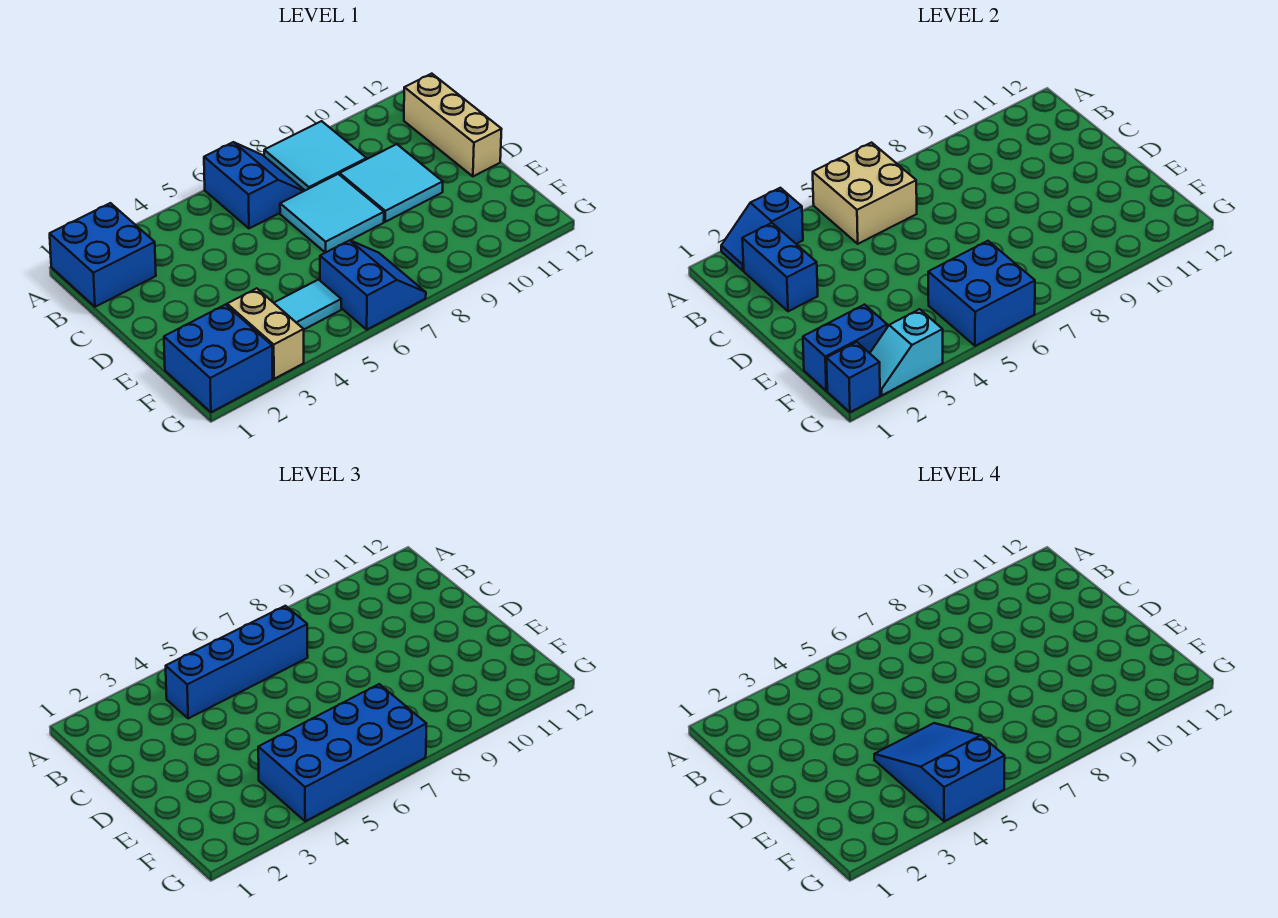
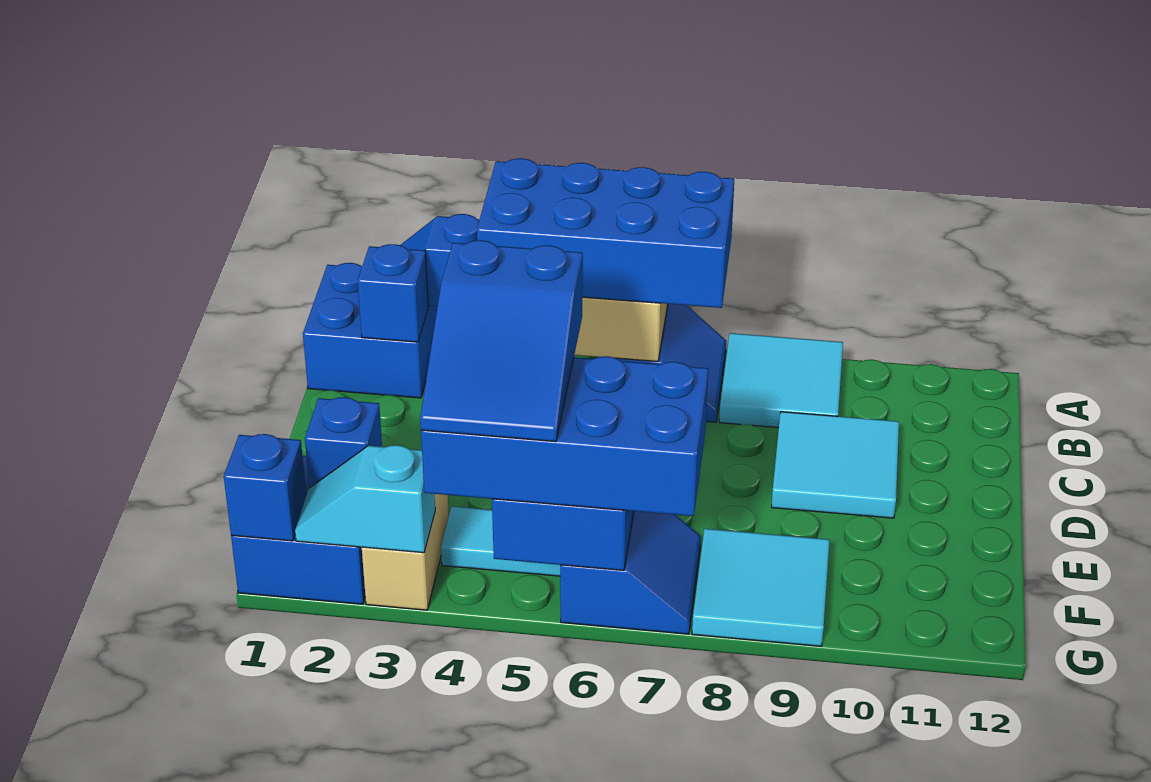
blue brick B2:C2 level 2 -> blue brick B2 level 2
blue brick B4:B7 level 3 -> blue brick A4:B7 level 3
tan brick B12:D12 level 1 -> none
cyan tile C7:D8 level 1 -> cyan tile F8:G9 level 1
blue slope E4:G5 level 4 top G -> blue slope E4:G5 level 4 top E
blue brick F1:F2 level 2 -> blue brick F2 level 2

